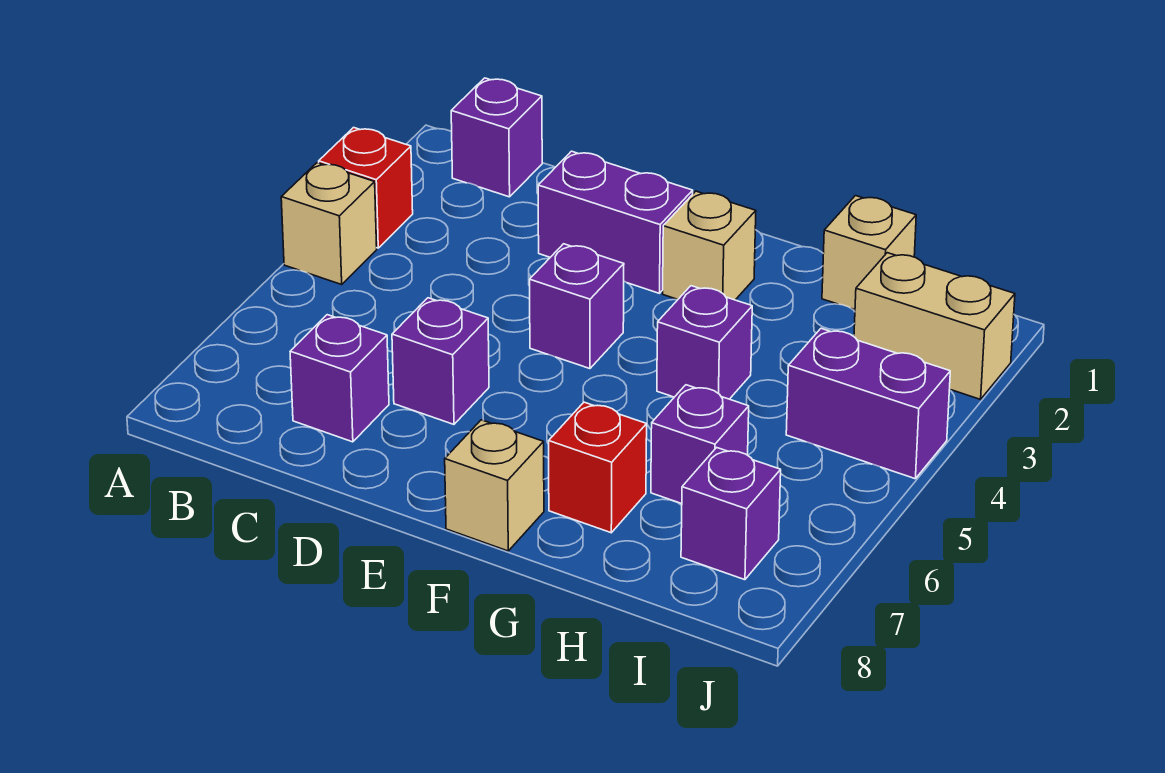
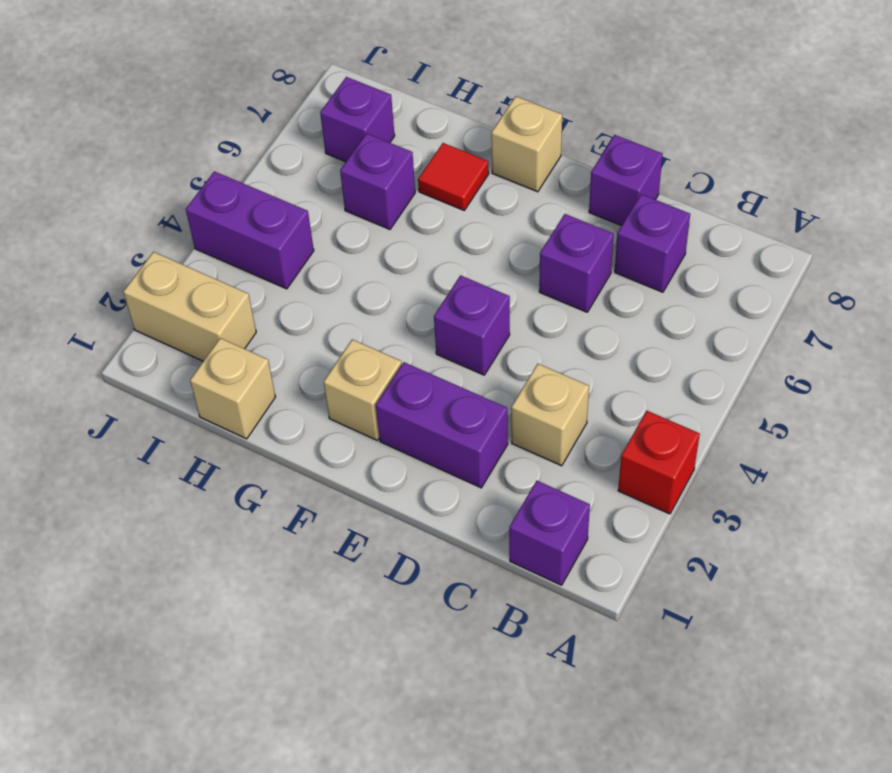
tan brick A4 level 1 -> tan brick C3 level 1
purple brick G4 level 1 -> purple brick D8 level 1
red brick G7 level 1 -> red tile G7 level 1

